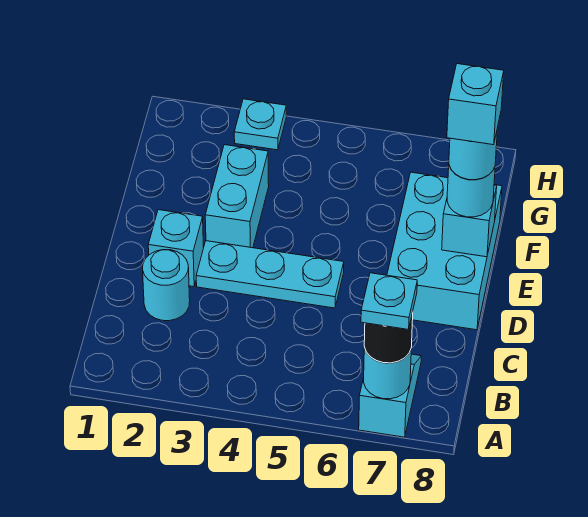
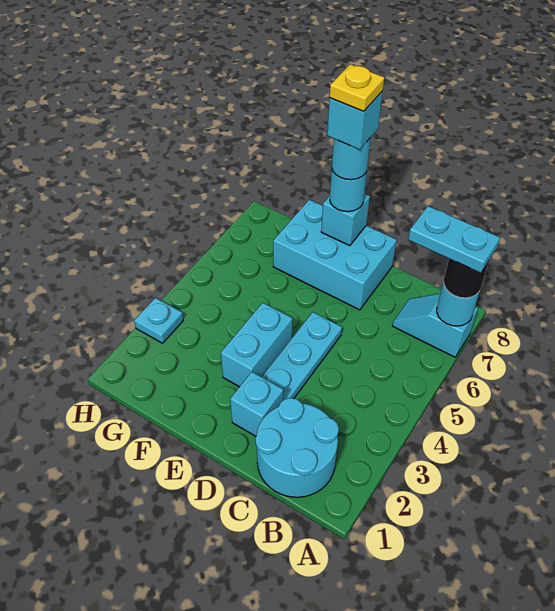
cyan plate A7 level 4 -> cyan plate A7:B7 level 4
cyan round brick C2 level 1 -> cyan round brick B1:C2 level 1
cyan brick E3:F3 level 1 -> cyan brick E3:E4 level 1
none -> yellow plate E8 level 6

